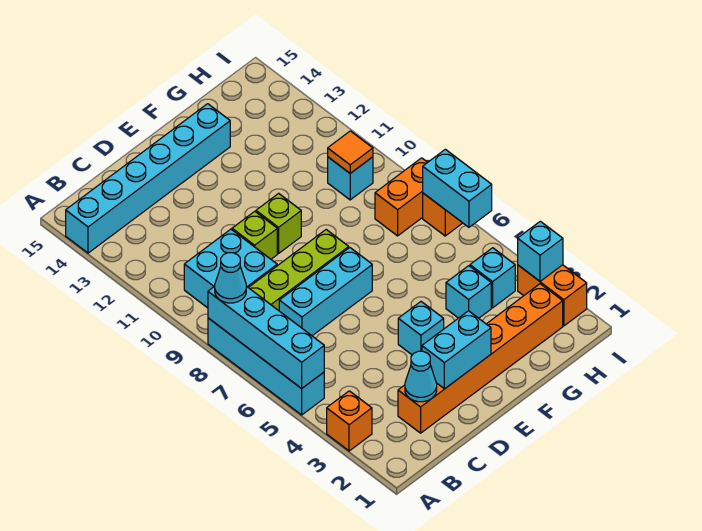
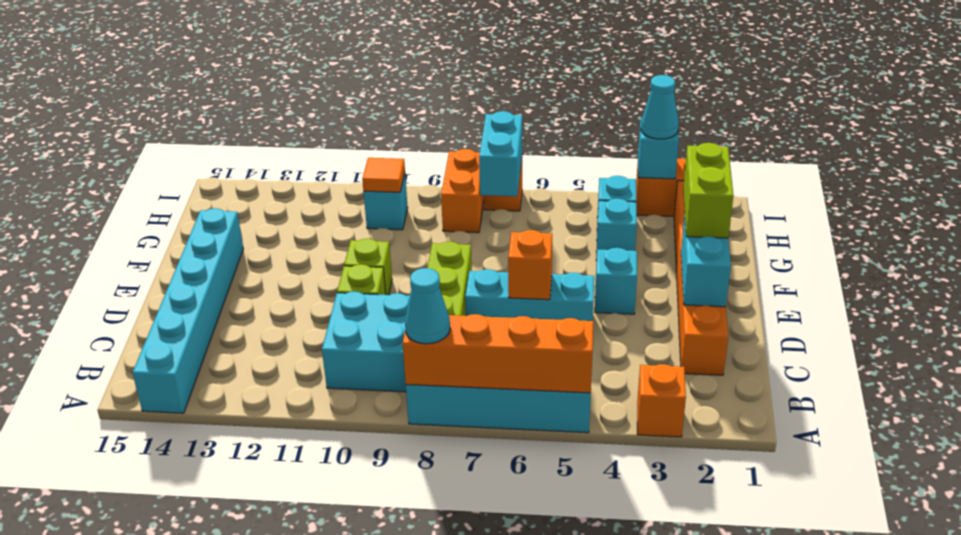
cyan brick A5:A8 level 2 -> orange brick A5:A8 level 2
cyan cone C2 level 2 -> cyan cone I3 level 3
cyan brick C7:E7 level 1 -> cyan brick D5:D7 level 1
none -> orange brick D6 level 2
none -> lime brick E2:F2 level 3
cyan brick I6:I7 level 2 -> cyan brick H7:I7 level 2

